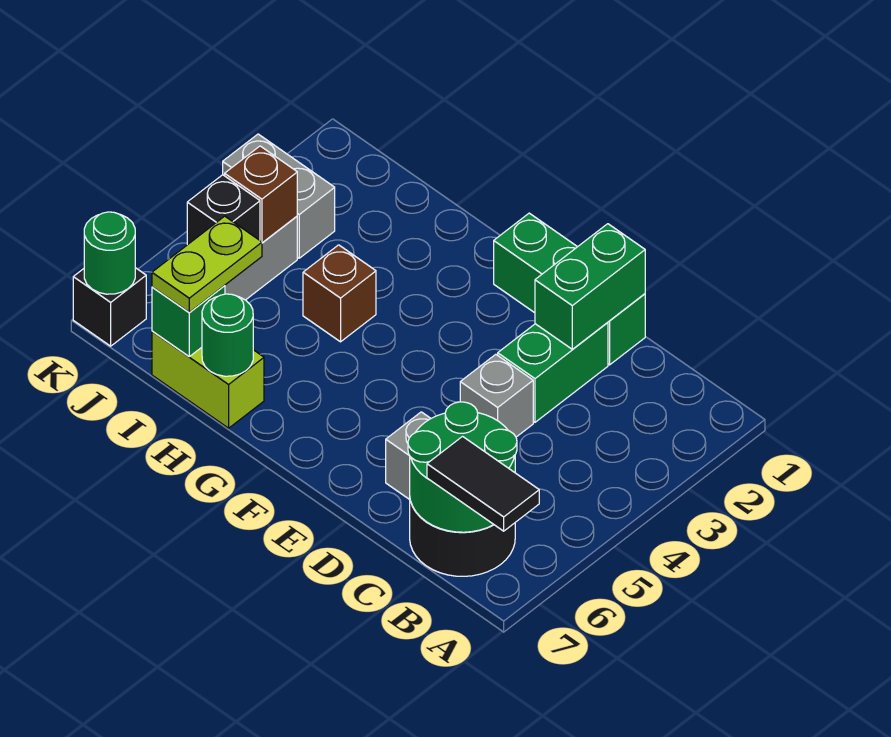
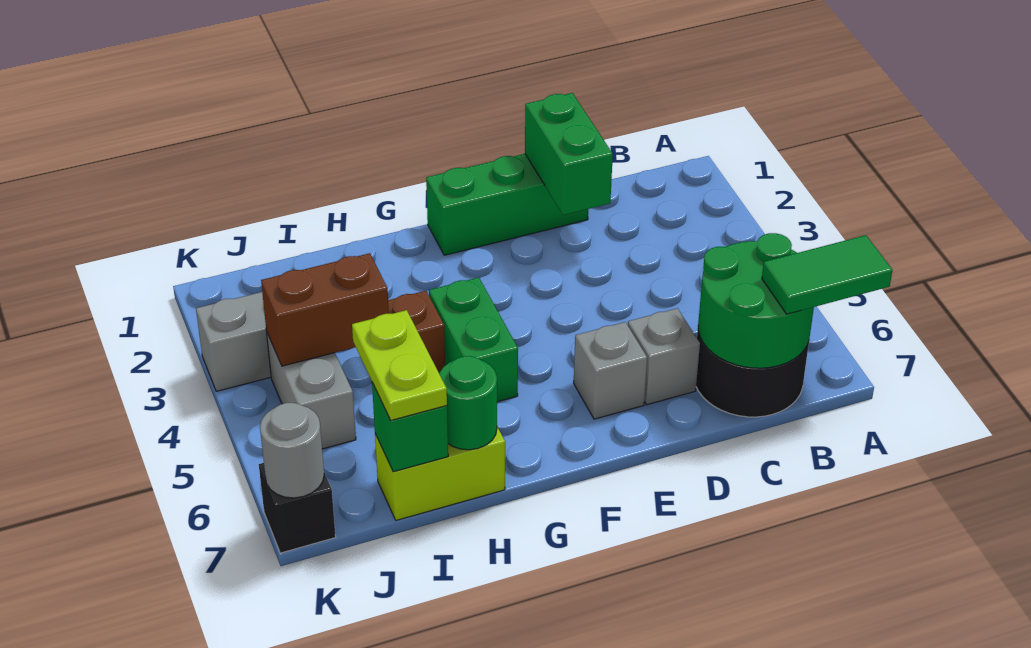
black tile A7:B7 level 3 -> green tile A7:B7 level 3
green brick D2:D3 level 1 -> green brick G4:G5 level 1
grey brick D4 level 1 -> grey brick E6 level 1
brown brick J4 level 2 -> brown brick I4:J4 level 2
black brick J5 level 2 -> none
green round brick K7 level 2 -> grey round brick K7 level 2

